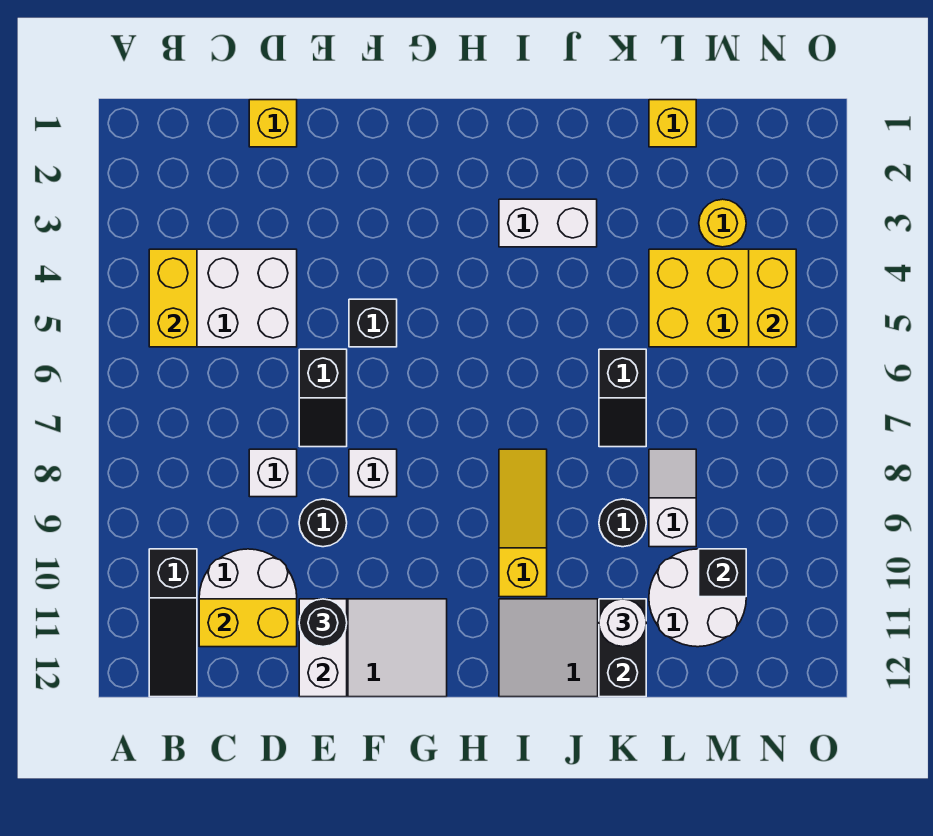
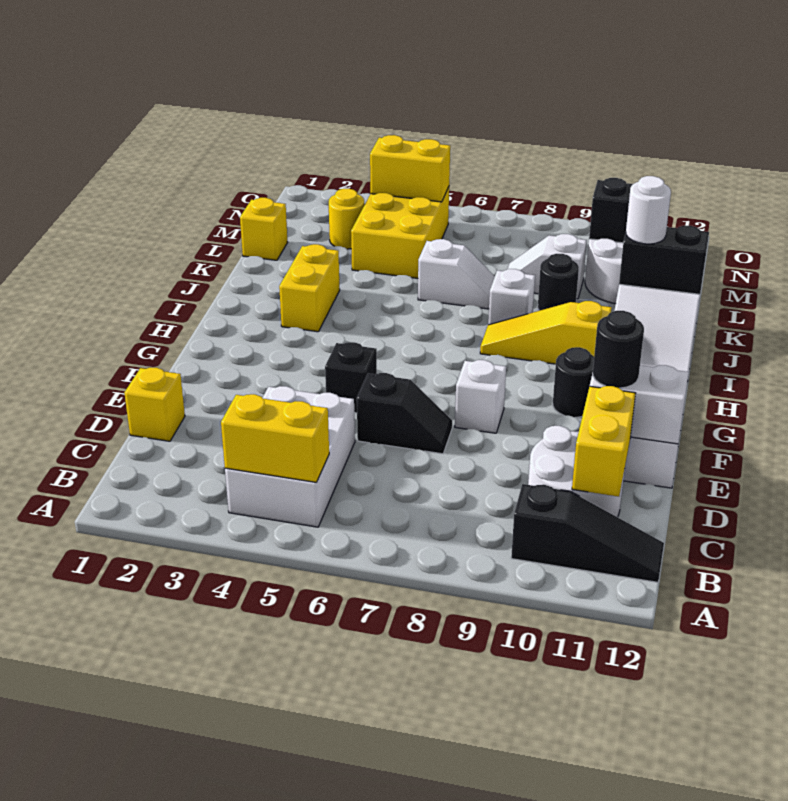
white brick D8 level 1 -> white brick J8 level 1
black round brick E9 level 1 -> black round brick G10 level 1
white brick I3:J3 level 1 -> yellow brick I3:J3 level 1
black slope K6:K7 level 1 top 6 -> white slope K6:K7 level 1 top 6

